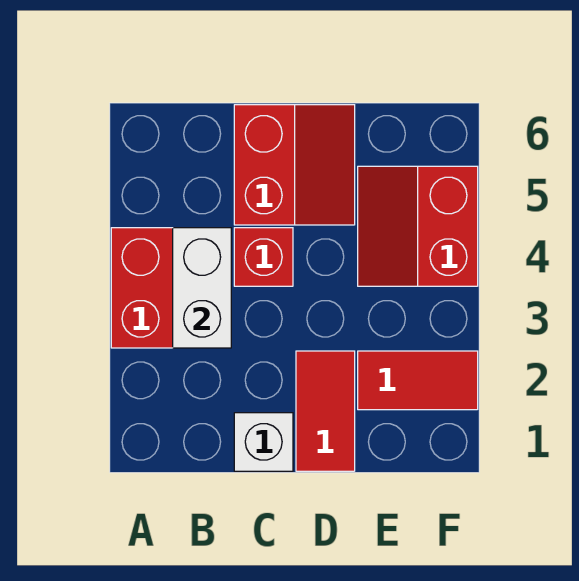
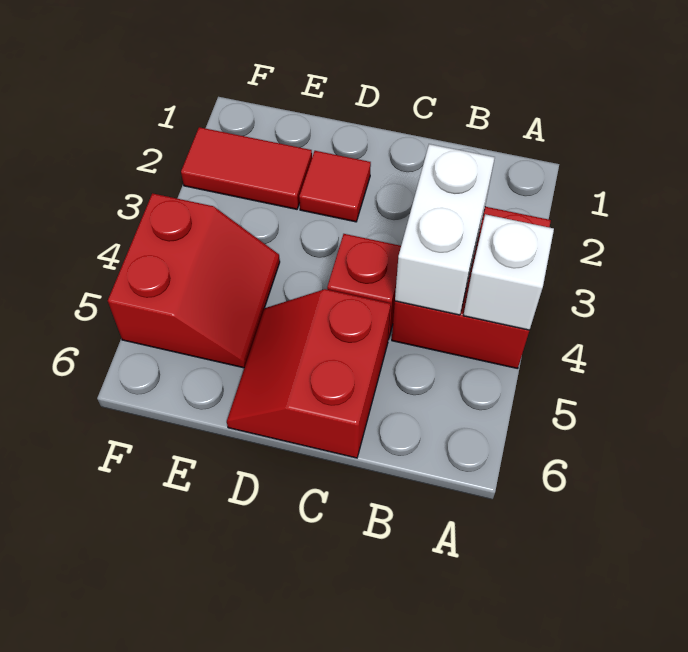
white brick C1 level 1 -> white brick A4 level 2
red tile D1:D2 level 1 -> red tile D2 level 1

